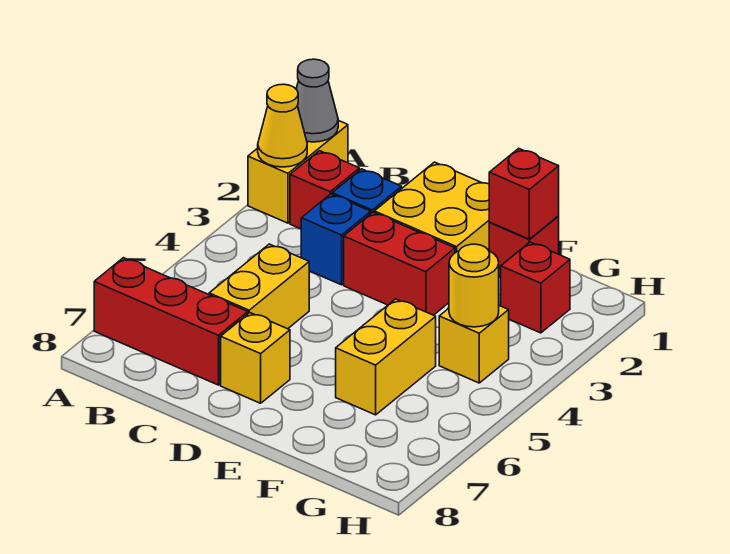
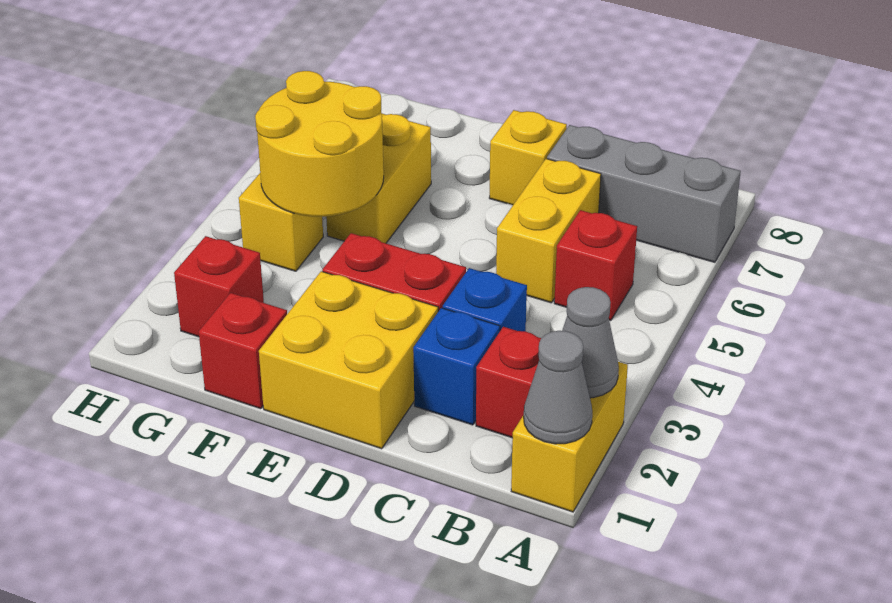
yellow cone A2 level 2 -> grey cone A2 level 2
red brick A7:C7 level 1 -> grey brick A7:C7 level 1
red brick F1 level 2 -> red brick B5 level 1
yellow round brick G4 level 2 -> yellow round brick F4:G5 level 2

